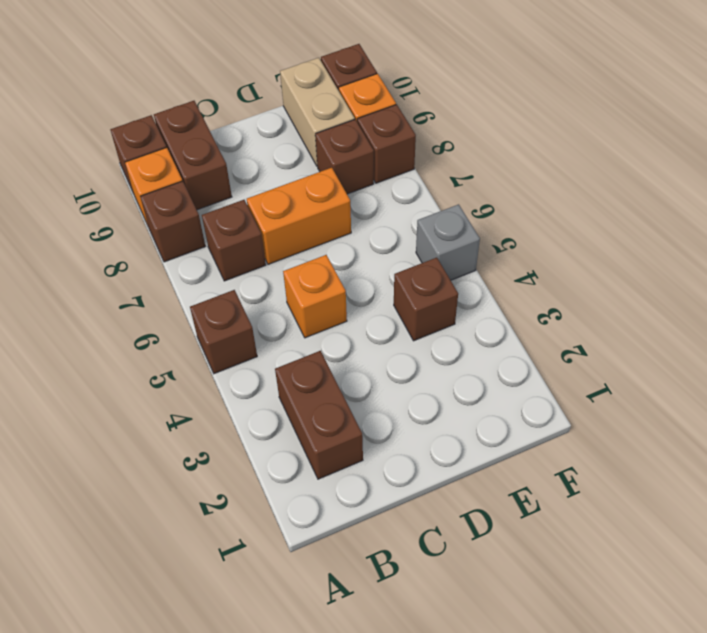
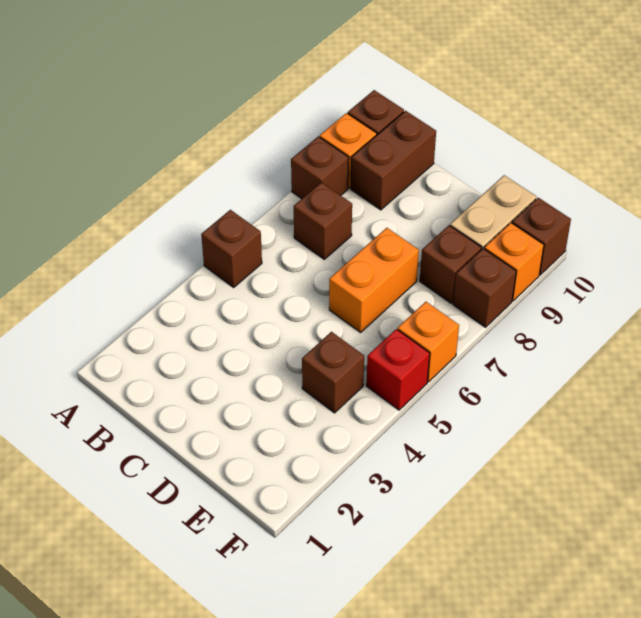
brown brick B2:B3 level 1 -> none
orange brick C5 level 1 -> orange brick F6 level 1
orange brick C7:D7 level 1 -> orange brick D6:D7 level 1
grey brick F5 level 1 -> red brick F5 level 1

